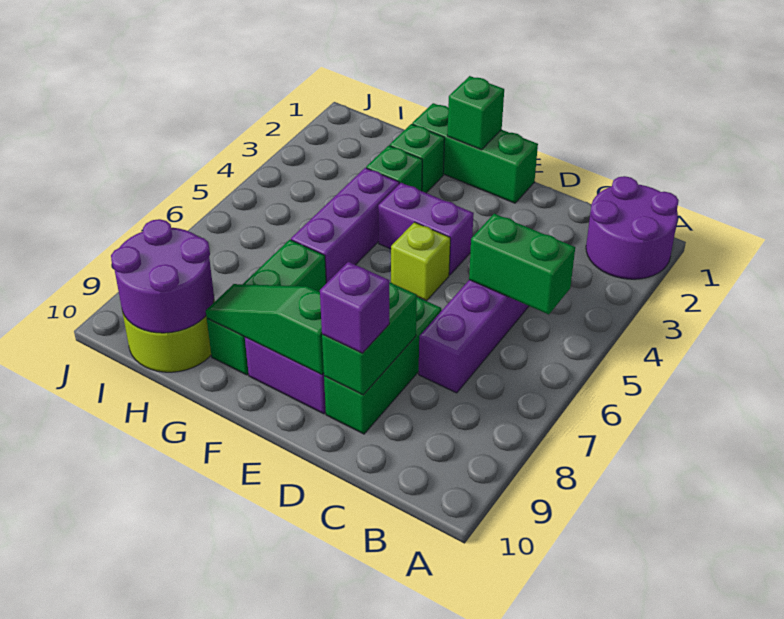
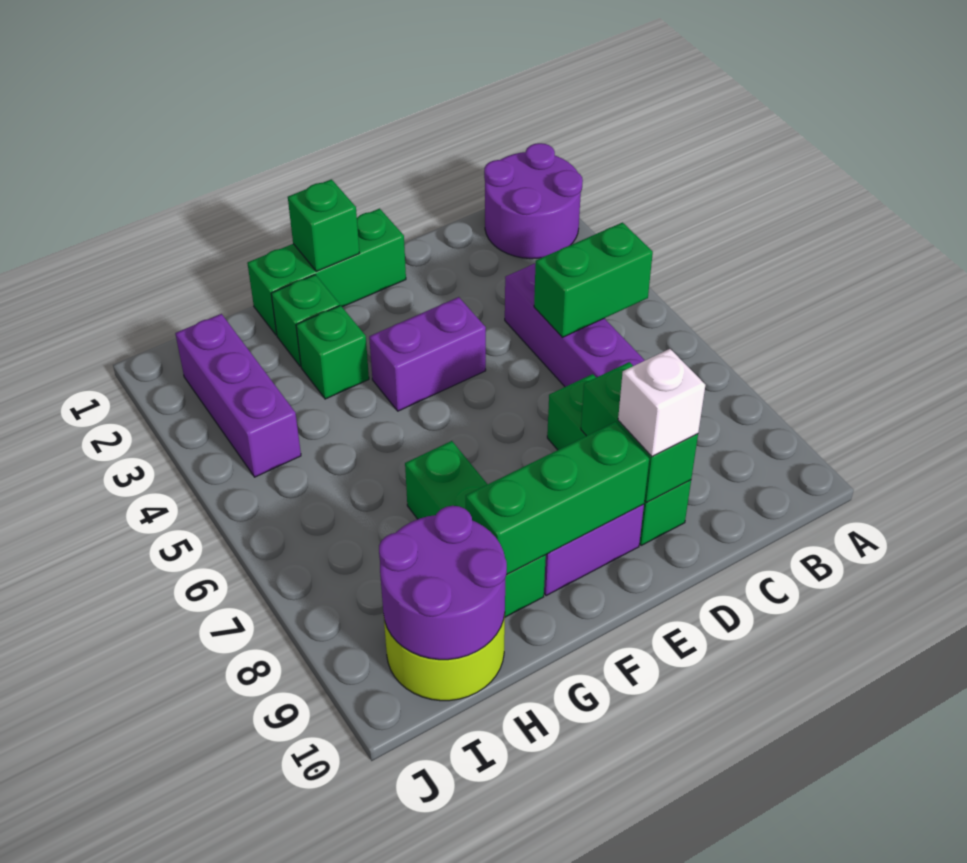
purple brick D9 level 3 -> white brick D9 level 3
lime brick E5 level 1 -> none
green slope E9:G9 level 2 top E -> green brick E9:G9 level 2
purple brick G4:G6 level 1 -> purple brick I2:I4 level 1

